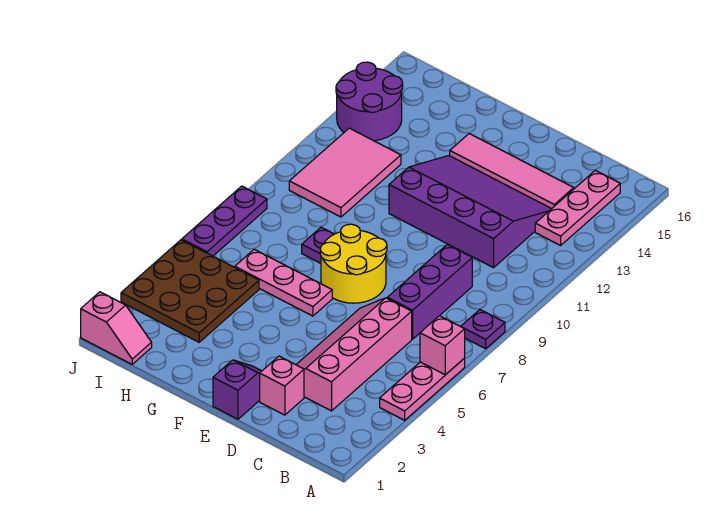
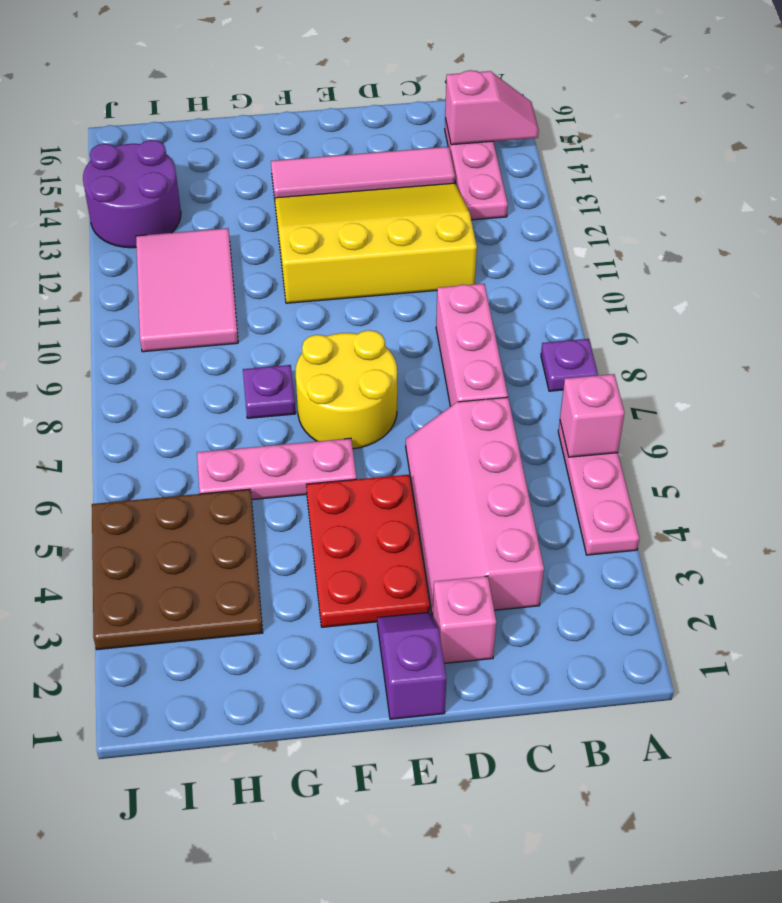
purple brick C7:C9 level 1 -> pink brick C7:C9 level 1
purple slope C11:F13 level 1 top 11 -> yellow slope C11:F13 level 1 top 11
none -> red plate E3:F5 level 1
pink slope I1:J1 level 1 top J -> pink slope A15:B15 level 2 top B
purple plate J6:J8 level 1 -> none

